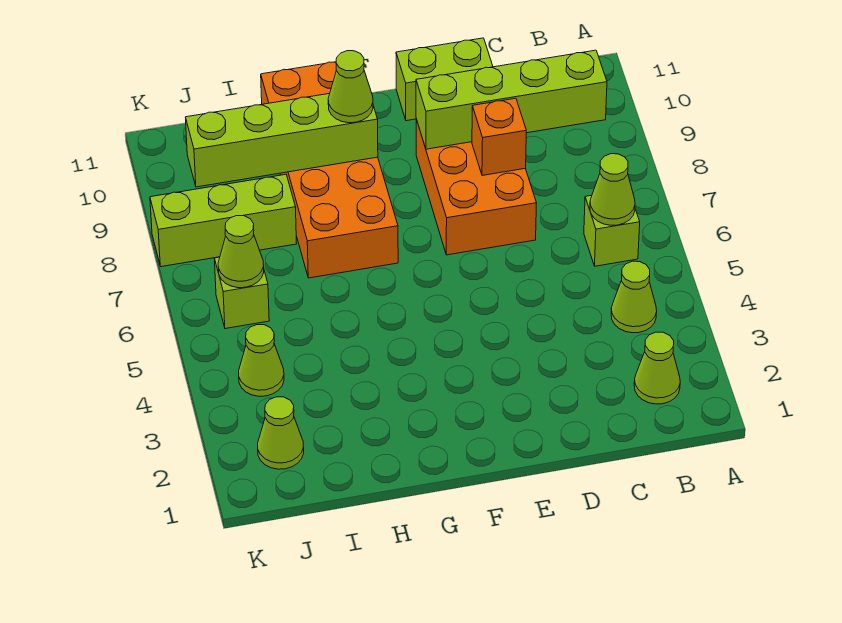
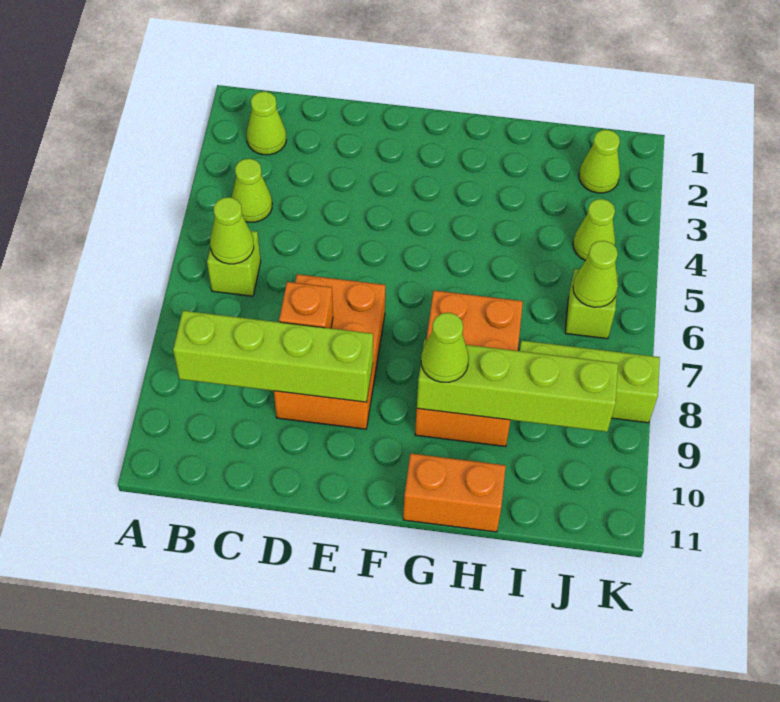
lime brick D11:E11 level 1 -> none

